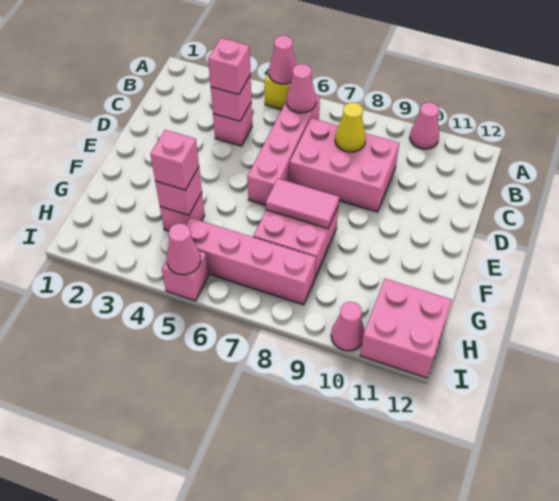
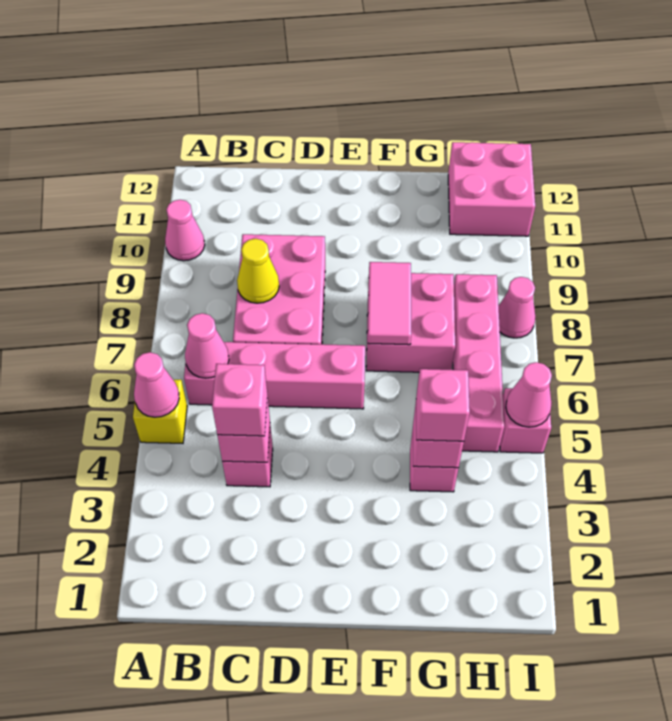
pink cone I10 level 1 -> pink cone I8 level 1

